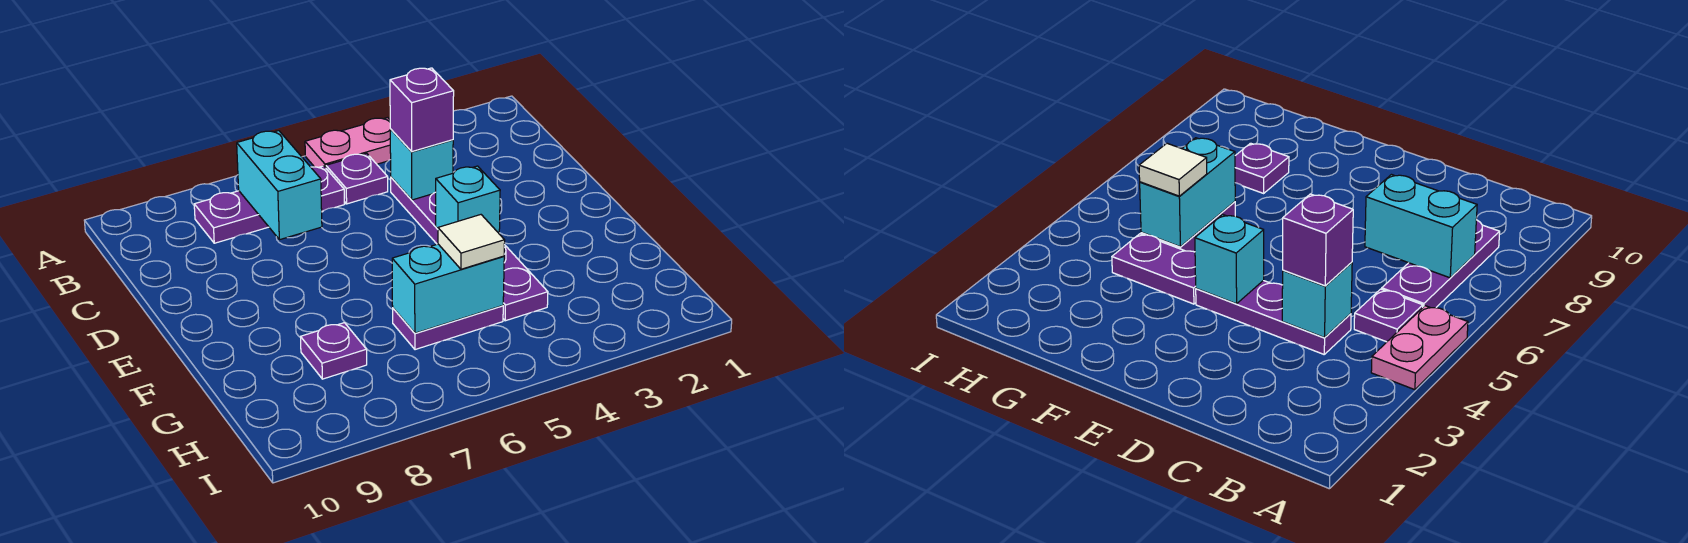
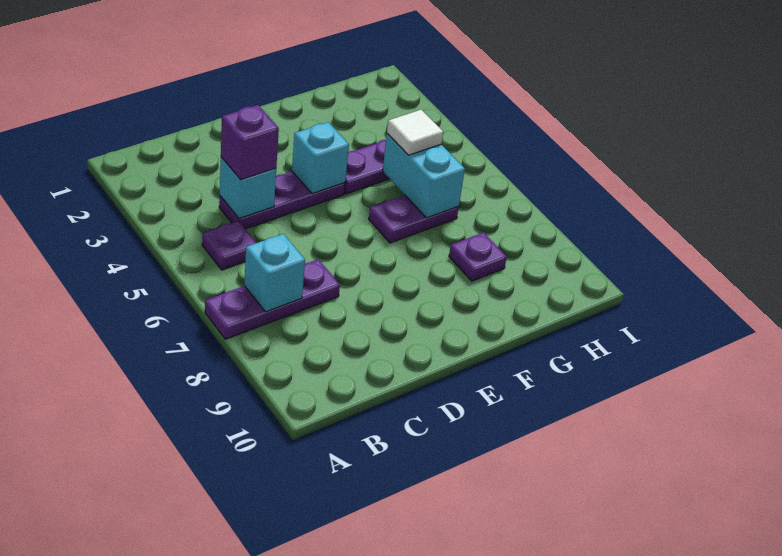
pink plate A4:A5 level 1 -> none
purple plate B6:B8 level 1 -> purple plate A7:C7 level 1
cyan brick B7:C7 level 2 -> cyan brick B7 level 2
purple plate G5:G6 level 1 -> purple plate F6:G6 level 1

